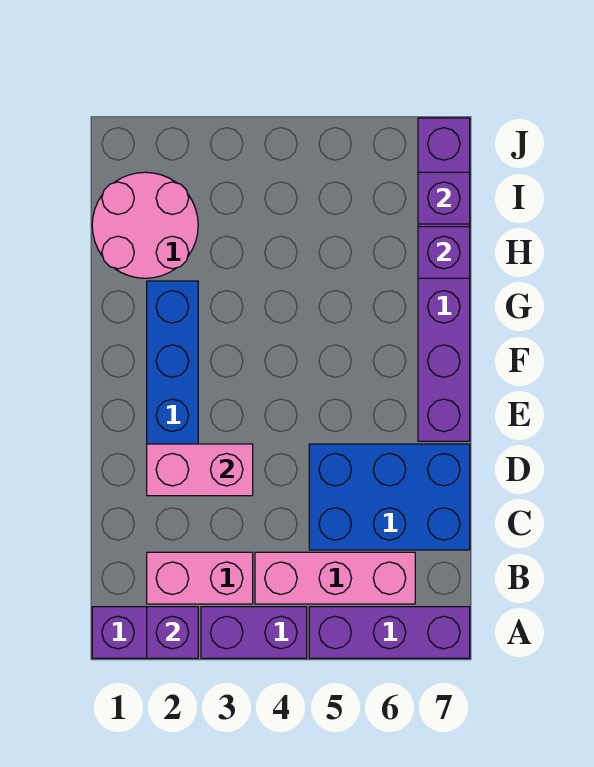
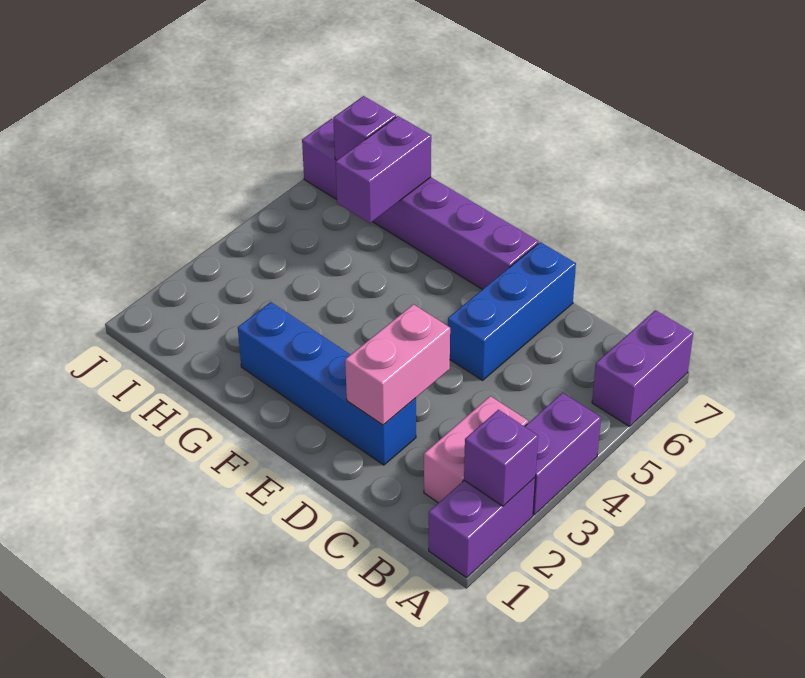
purple brick A5:A7 level 1 -> purple brick A6:A7 level 1
pink brick B4:B6 level 1 -> none
blue brick C5:D7 level 1 -> blue brick D5:D7 level 1
pink round brick H1:I2 level 1 -> none
purple brick H7 level 2 -> purple brick H6:H7 level 2

